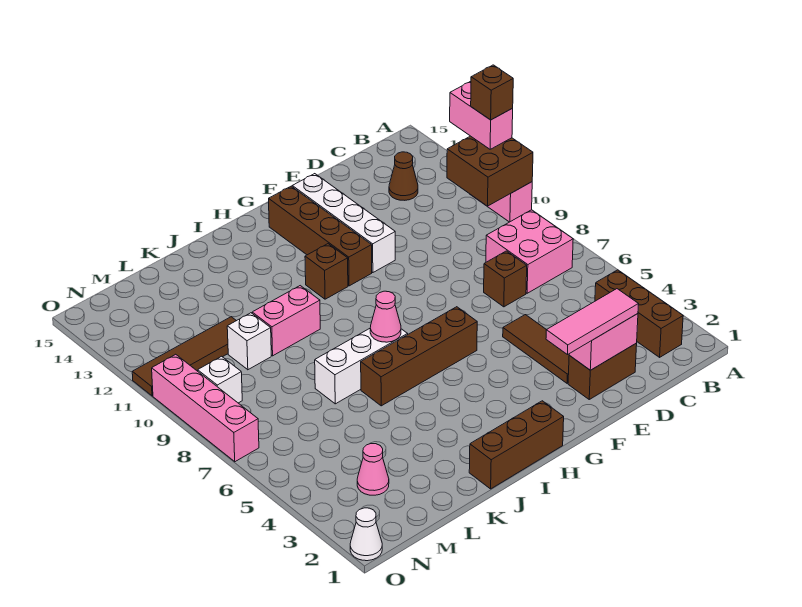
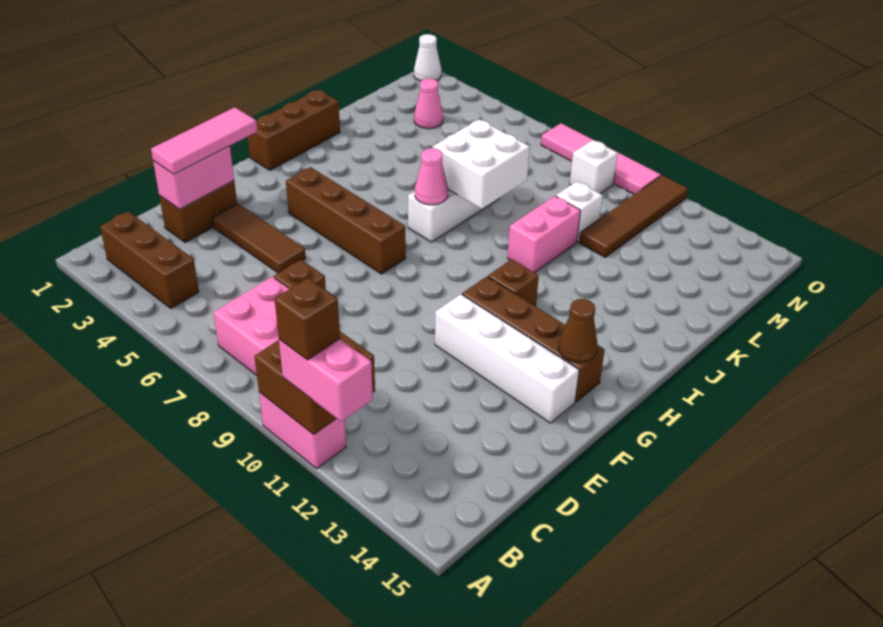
brown cone C13 level 1 -> brown cone G14 level 2
brown brick G6:J6 level 1 -> brown brick G4:G7 level 1
none -> white brick J7:K8 level 2
pink brick O7:O10 level 1 -> pink tile O7:O10 level 1

